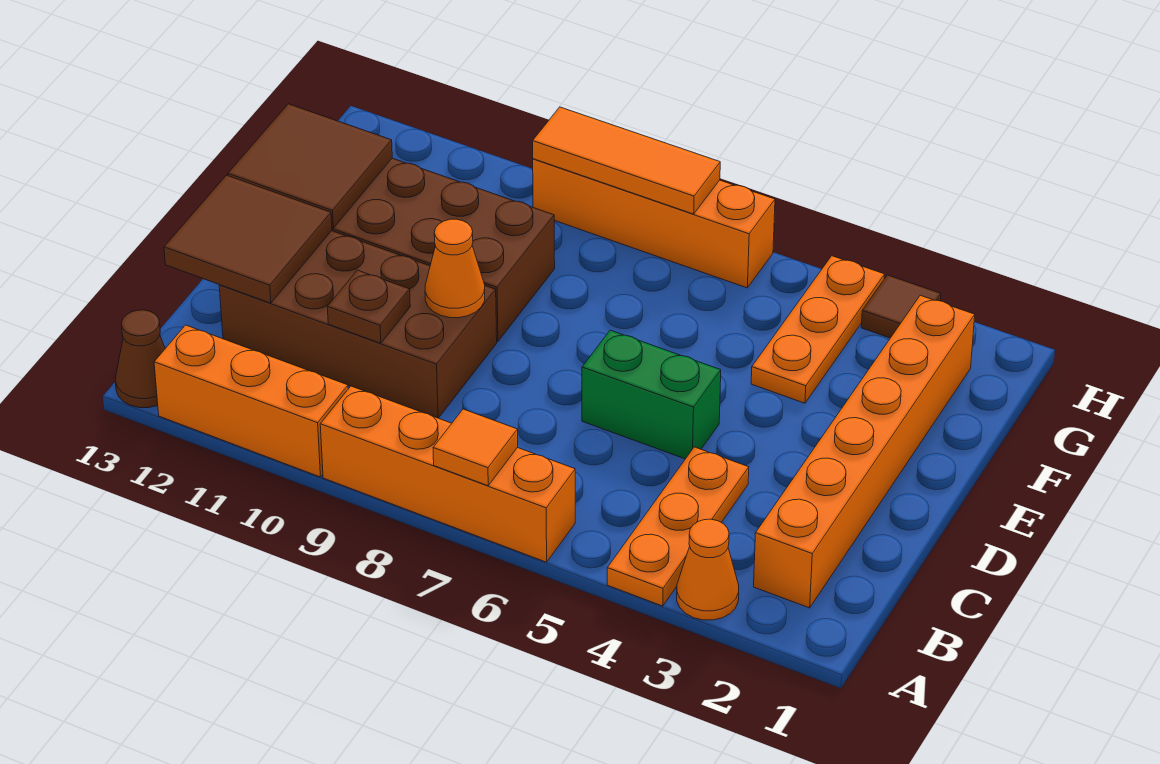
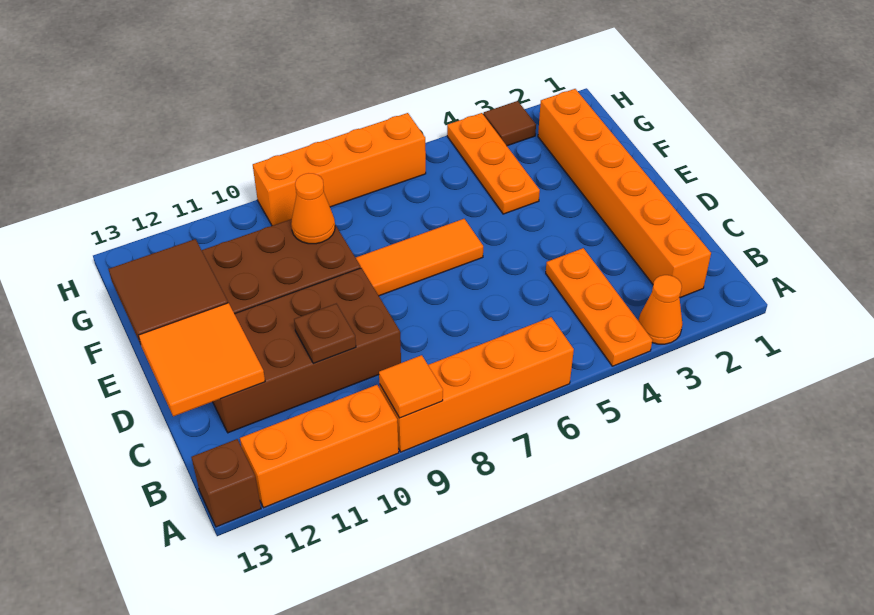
orange tile A7 level 2 -> orange tile A9 level 2
brown cone A13 level 1 -> brown brick A13 level 1
brown tile C12:D13 level 2 -> orange tile C12:D13 level 2
green brick D5:D6 level 1 -> none
orange cone D9 level 2 -> orange cone F9 level 2
orange tile H7:H9 level 2 -> orange tile E6:E8 level 1

